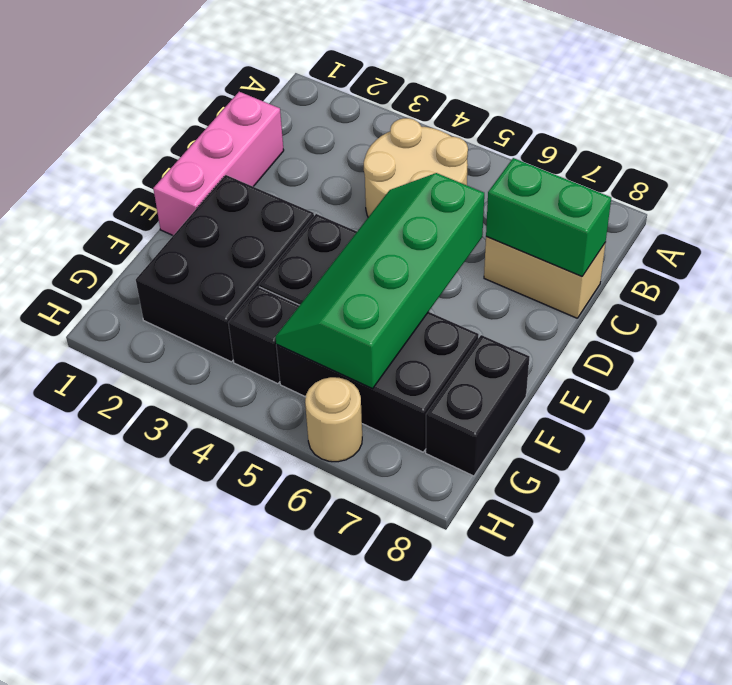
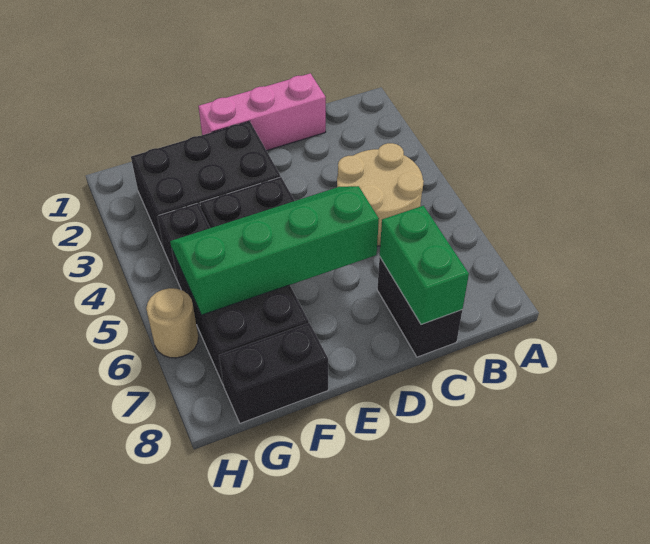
tan brick C7:C8 level 1 -> black brick C7:C8 level 1

